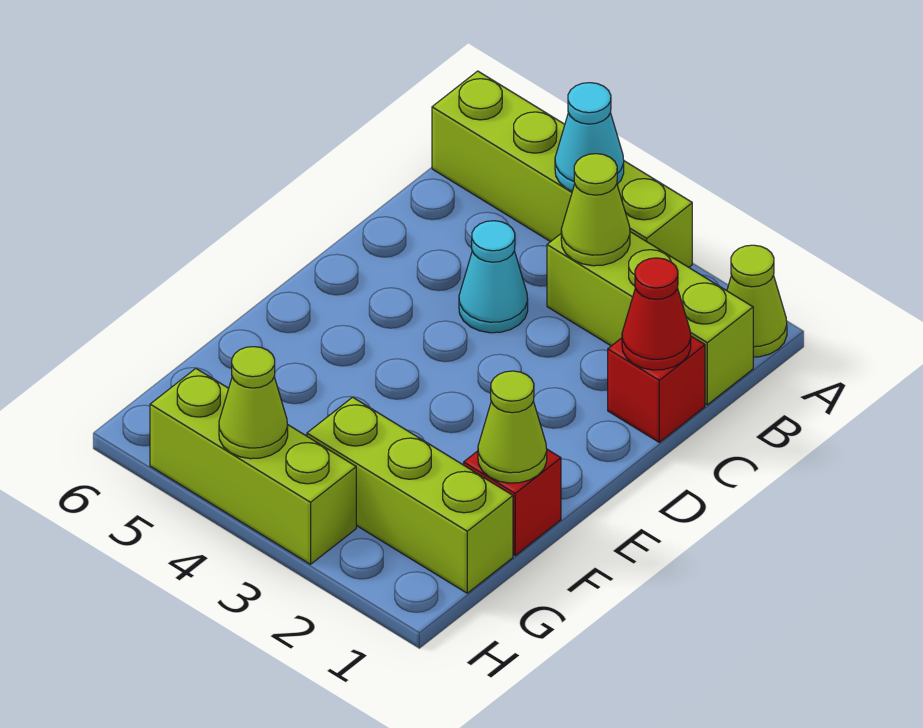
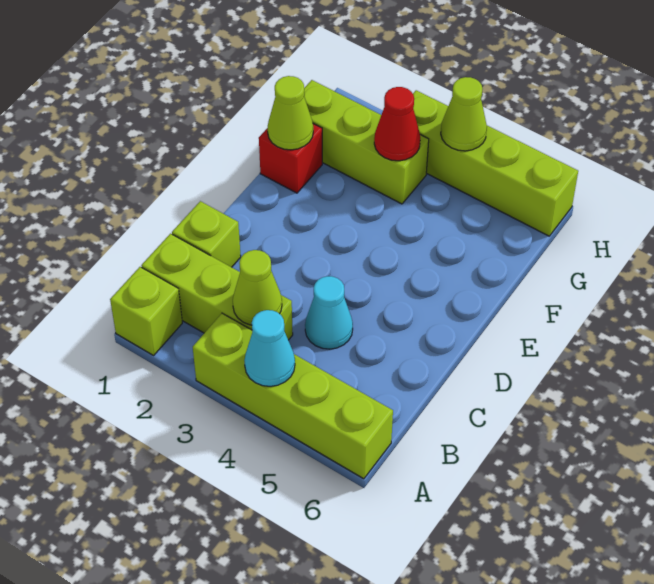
lime cone A1 level 1 -> lime brick A1 level 1
red brick C1 level 1 -> lime brick C1 level 1
red cone C1 level 2 -> red cone G3 level 2
lime brick H3:H5 level 1 -> lime brick H3:H6 level 1

